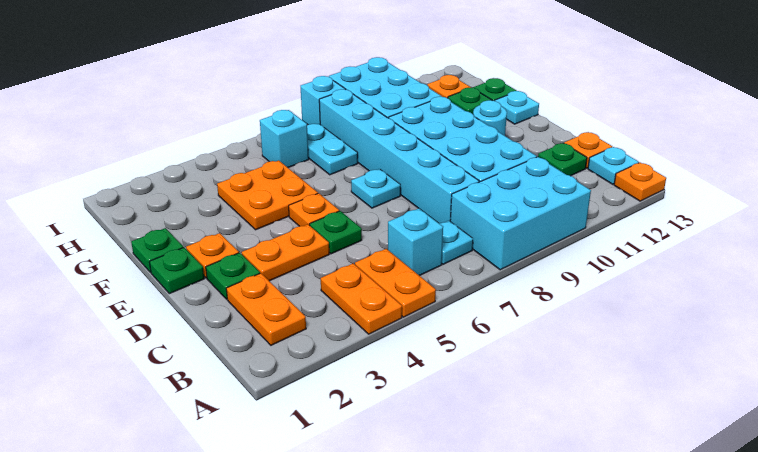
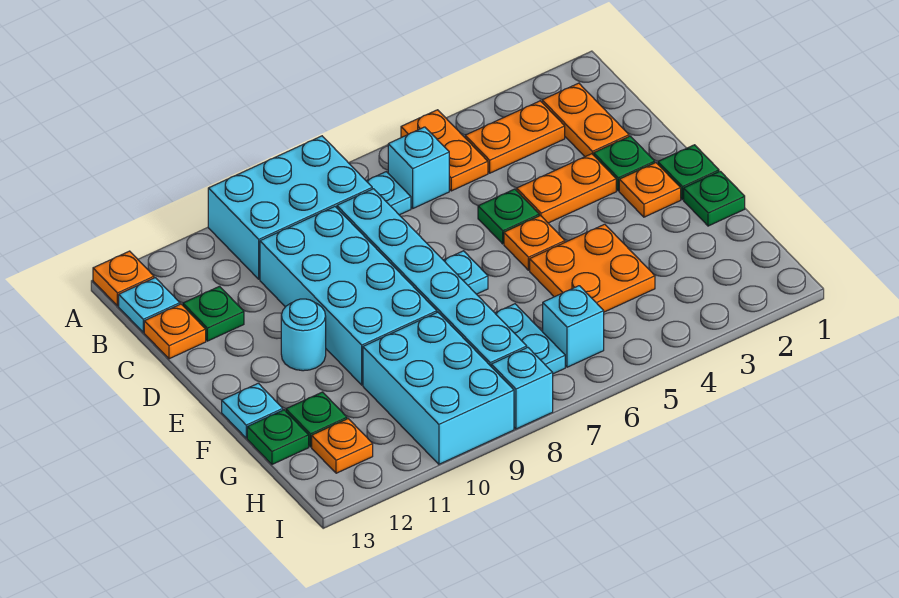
orange plate A4:B4 level 1 -> orange plate B3:B4 level 1

